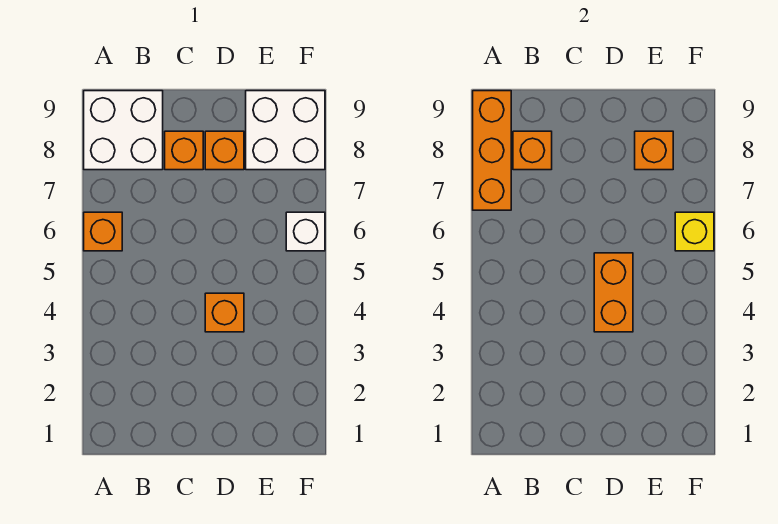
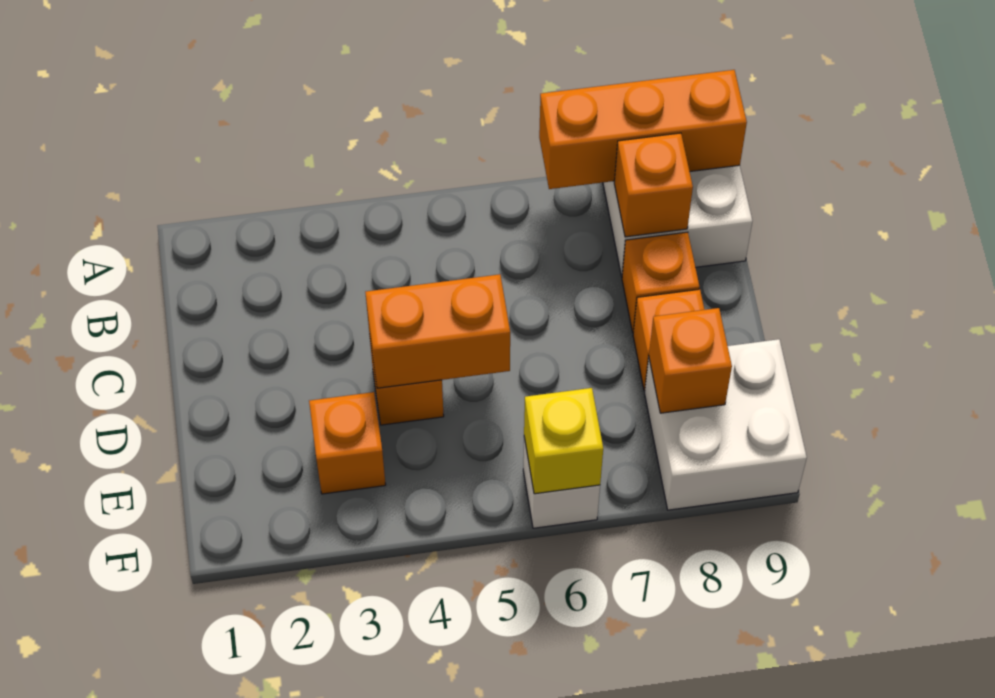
orange brick A6 level 1 -> orange brick E3 level 1

